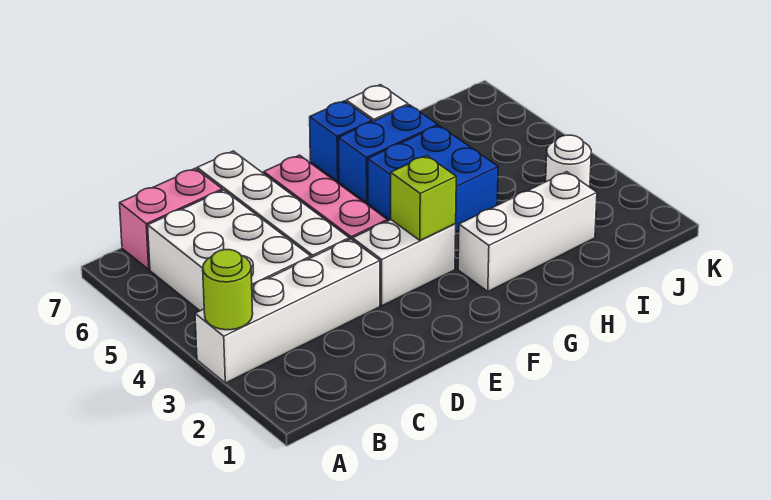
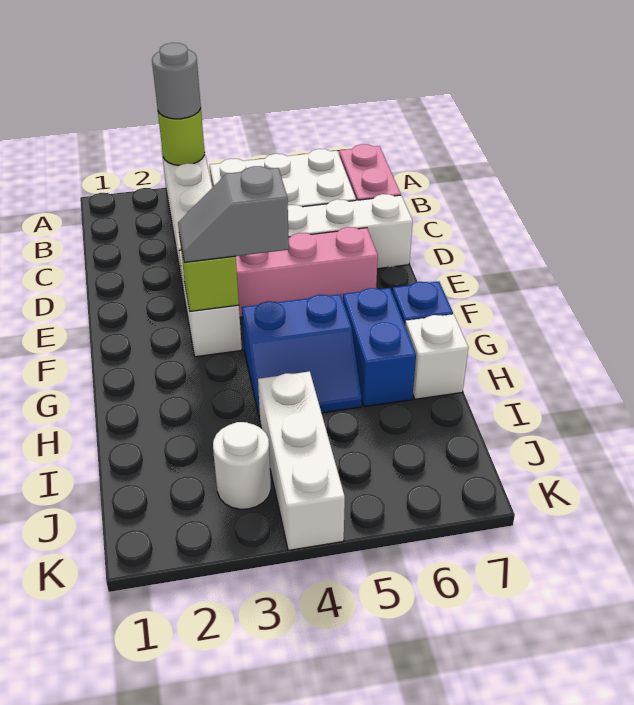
none -> grey round brick A3 level 3
none -> grey slope F3:F4 level 3 top 4
white brick G2:I2 level 1 -> white brick I4:K4 level 1
blue brick G4:H5 level 1 -> blue slope G4:H5 level 1 top G

